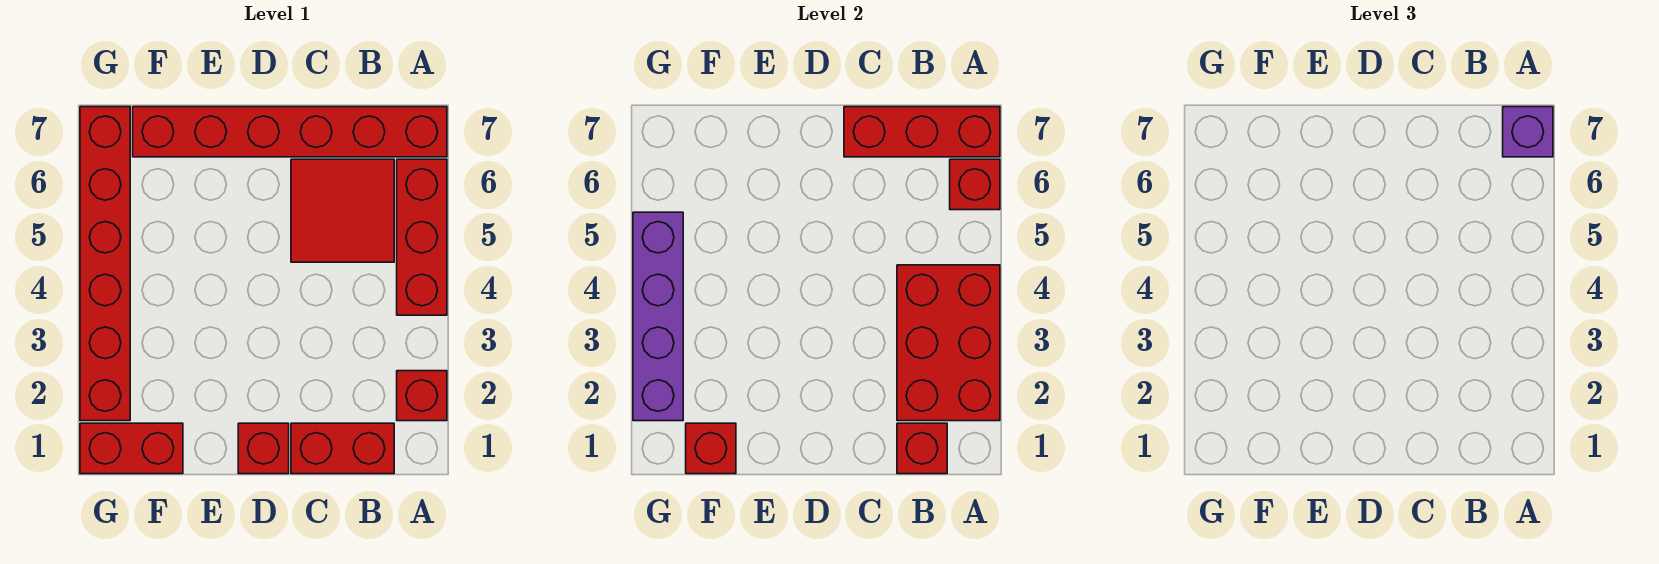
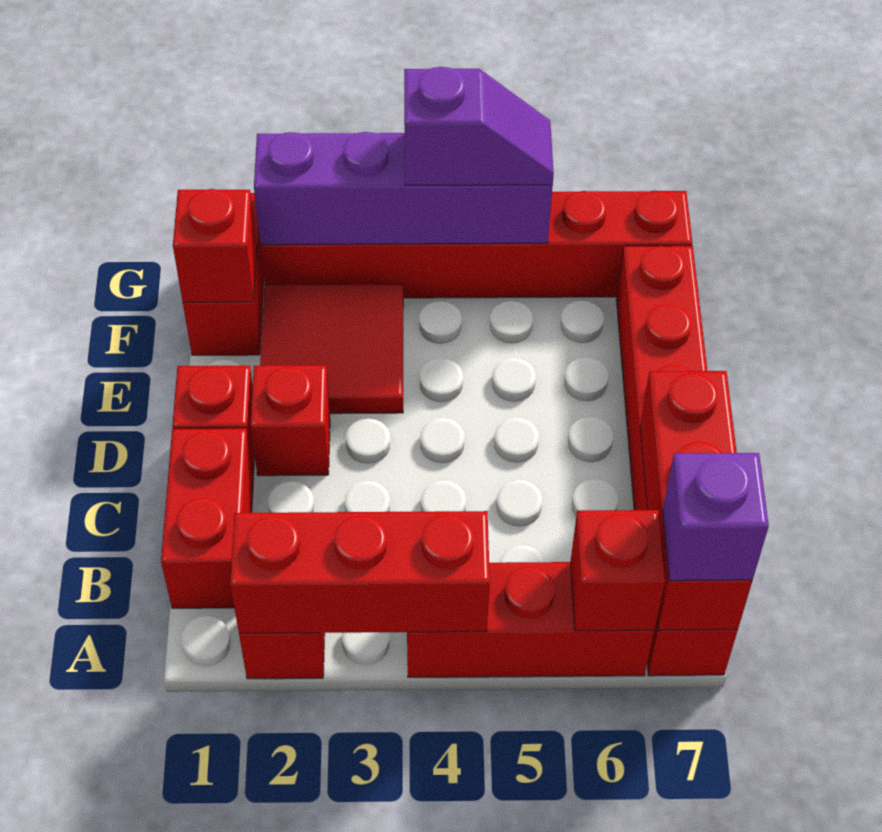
red brick A2:B4 level 2 -> red brick A2:A4 level 2
red brick B1 level 2 -> red brick D2 level 1
red tile B5:C6 level 1 -> red tile E2:F3 level 1
none -> purple slope G4:G5 level 3 top 4

